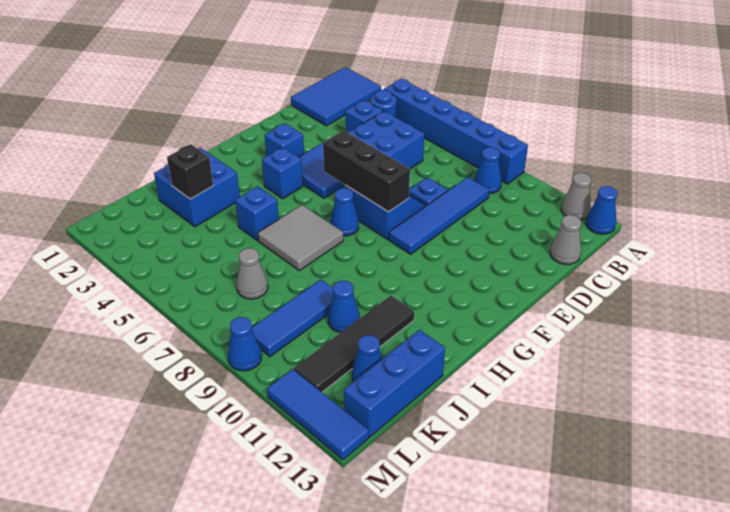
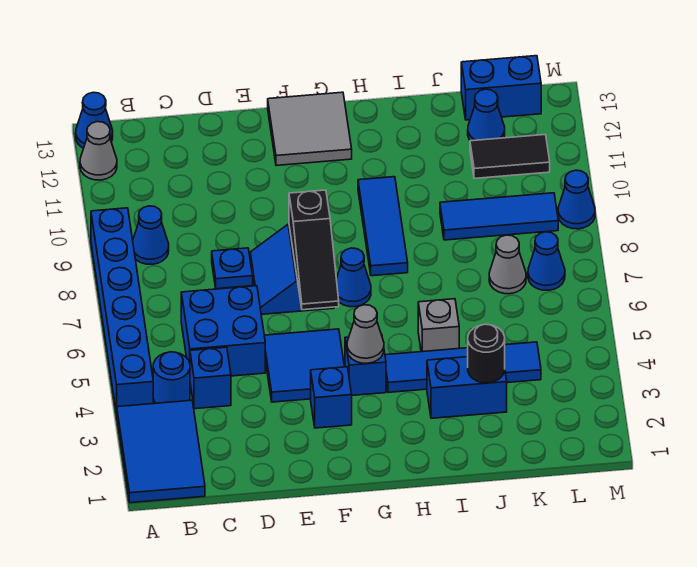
blue tile A1:C2 level 1 -> blue tile A1:B3 level 1
blue tile C9:F9 level 1 -> blue tile H4:K4 level 1
grey cone C13 level 1 -> grey cone G4 level 2
black brick F6:F8 level 2 -> black slope F6:F8 level 2 top 8
grey tile H6:I7 level 1 -> grey tile F12:G13 level 1
blue brick I2:J3 level 1 -> blue brick I3:J3 level 1
blue brick I5 level 1 -> grey brick I5 level 1
black tile I11:L11 level 1 -> black tile K11:L11 level 1
black brick J3 level 2 -> black round brick J3 level 2
blue cone J10 level 1 -> blue cone L7 level 1
blue brick J13:L13 level 1 -> blue brick K13:L13 level 1
blue tile M11:M13 level 1 -> blue tile H8:H10 level 1

